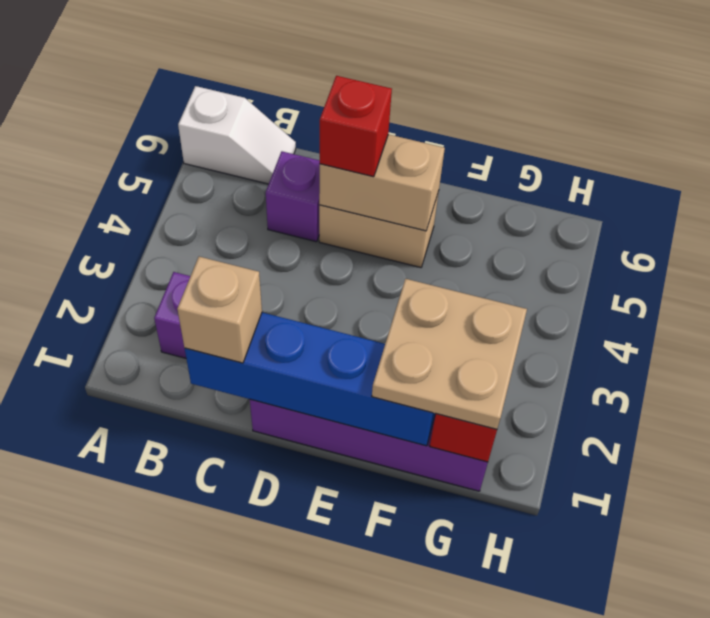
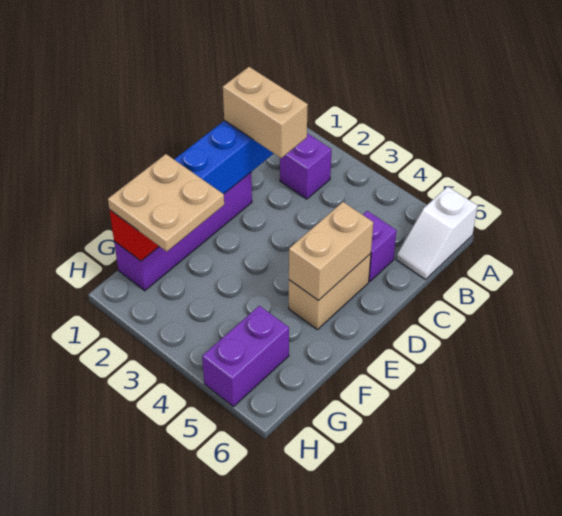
tan brick C1 level 3 -> tan brick C1:C2 level 3
red brick D5 level 3 -> none
none -> purple brick G5:H5 level 1

